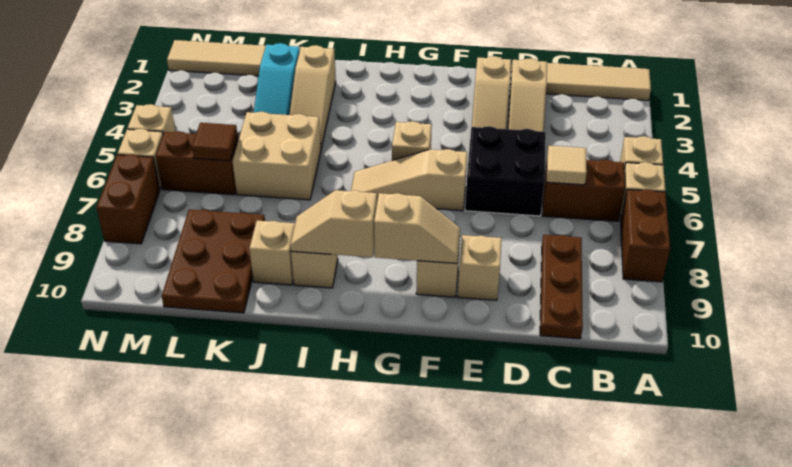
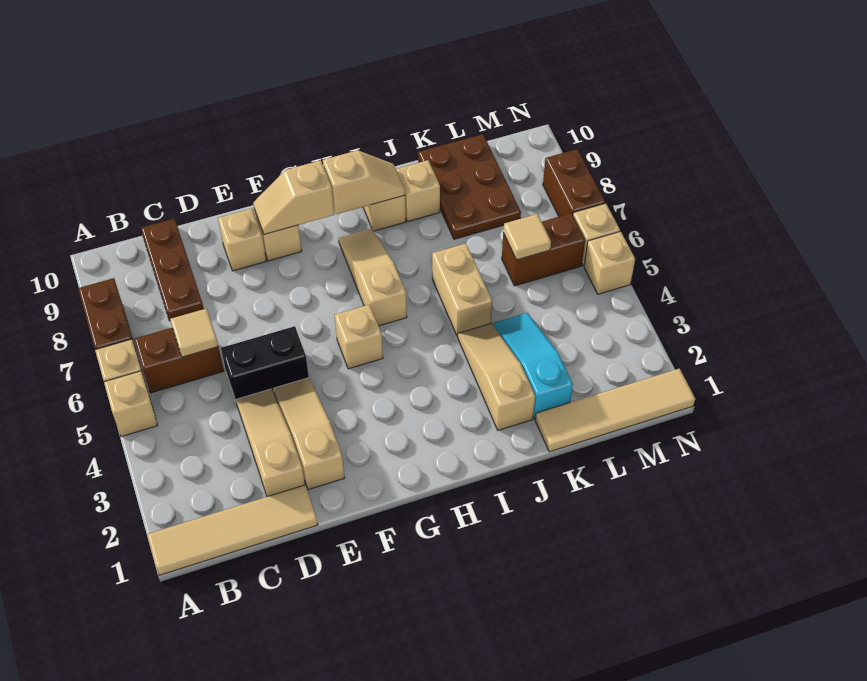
black brick D5:E6 level 1 -> black brick D5:E5 level 1
tan slope F6:H6 level 1 top F -> tan slope H6:H8 level 1 top 6
tan brick J5:K6 level 1 -> tan brick J5:J6 level 1
brown tile L6 level 2 -> tan tile L6 level 2

